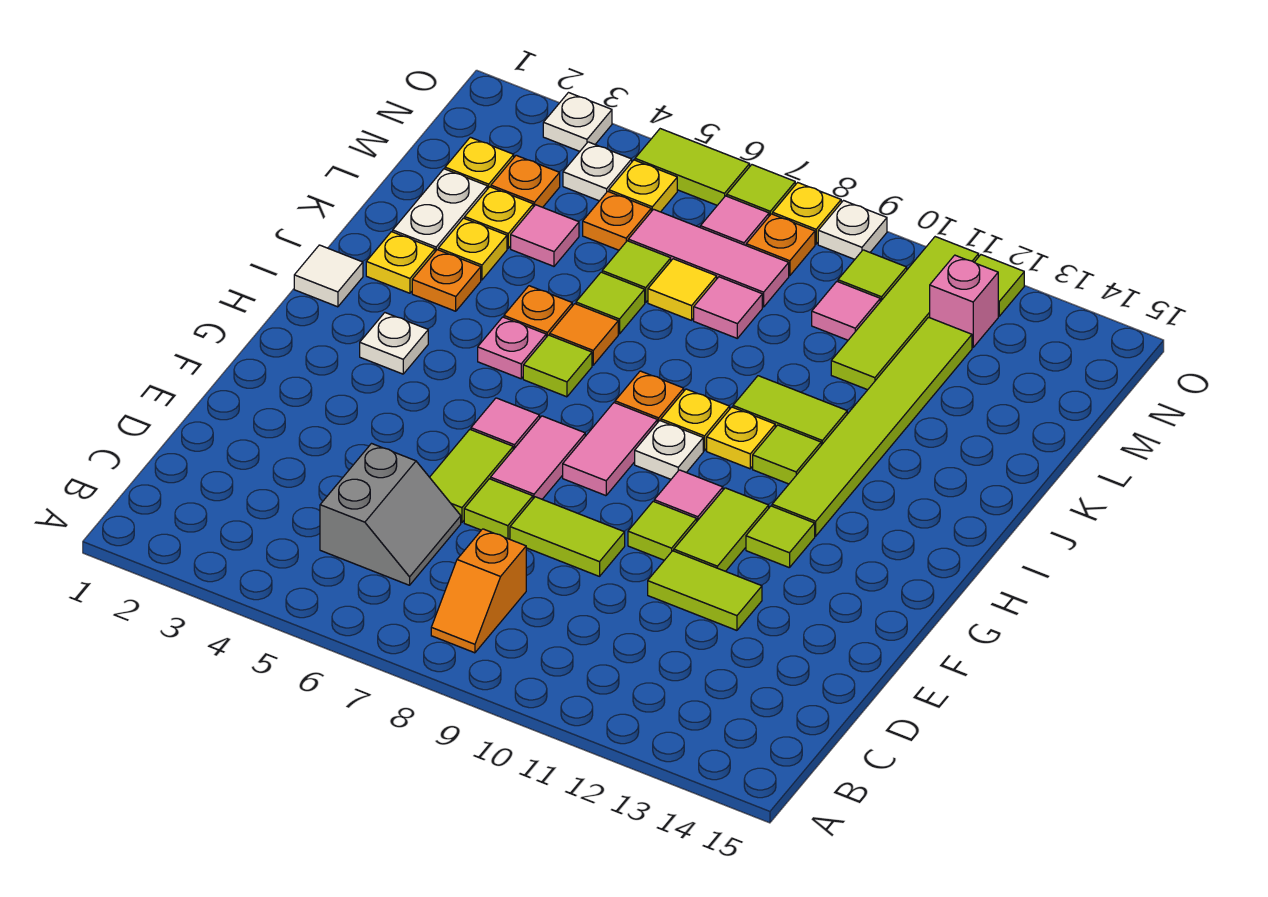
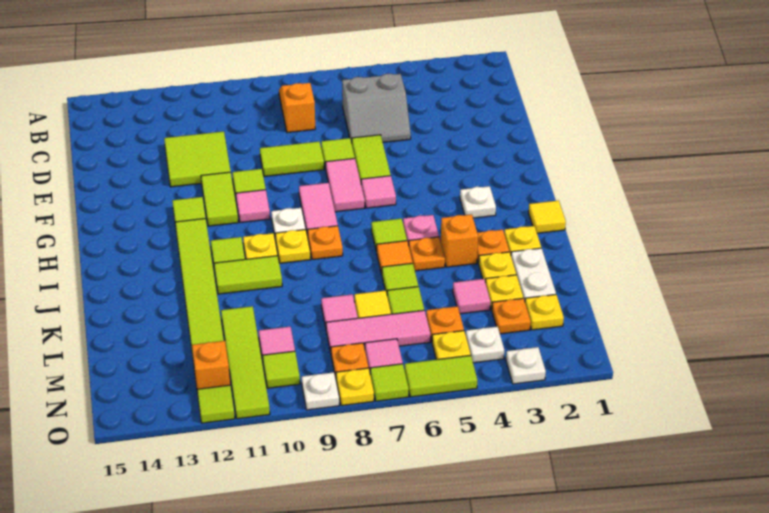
grey slope C5:D6 level 1 top 5 -> grey slope C5:D6 level 1 top C
lime tile E11:E12 level 1 -> lime tile D11:E12 level 1
white tile I1 level 1 -> yellow tile I1 level 1
none -> orange brick J4 level 1
pink brick N12 level 1 -> orange brick N12 level 1

